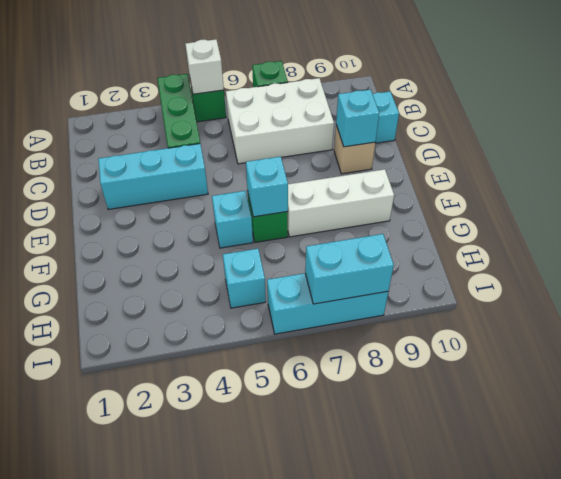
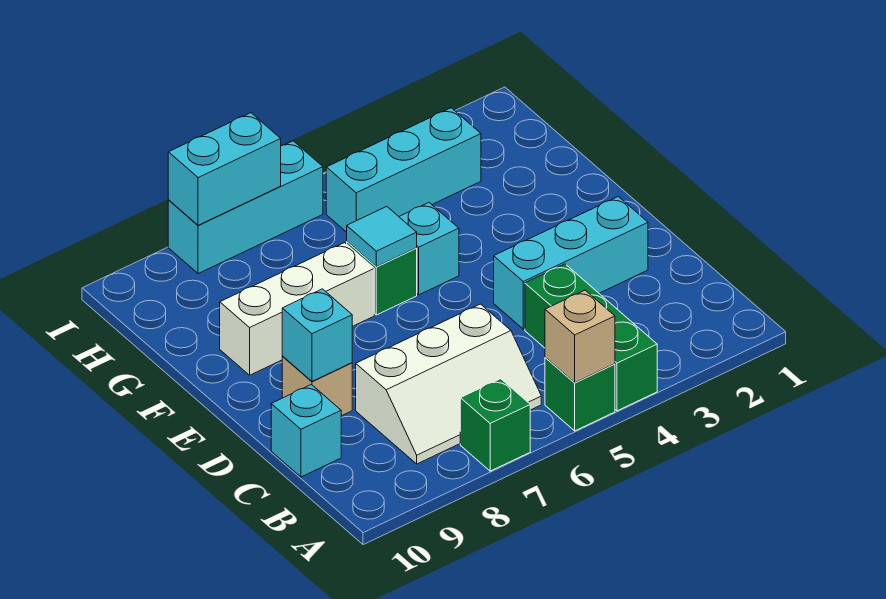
white brick A5 level 2 -> tan brick A5 level 2
white brick B6:C8 level 1 -> white slope B6:C8 level 1 top C
cyan brick F6 level 2 -> cyan tile F6 level 2
cyan brick H5 level 1 -> cyan brick H3:H5 level 1

